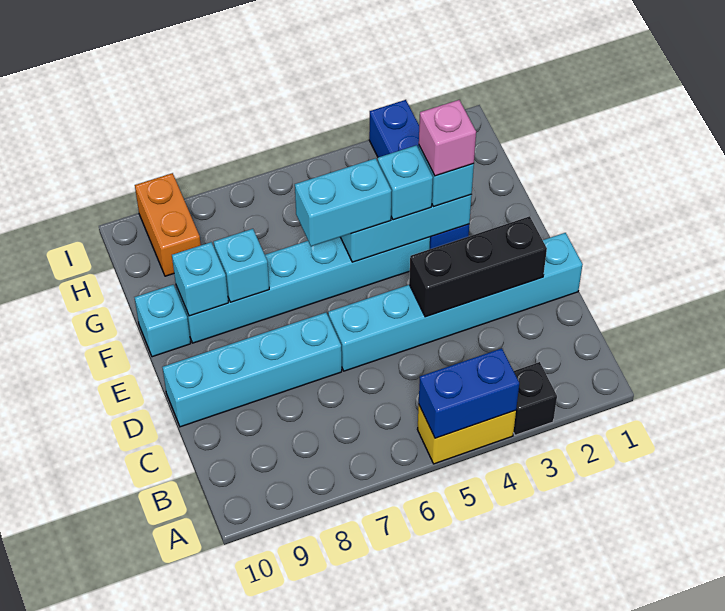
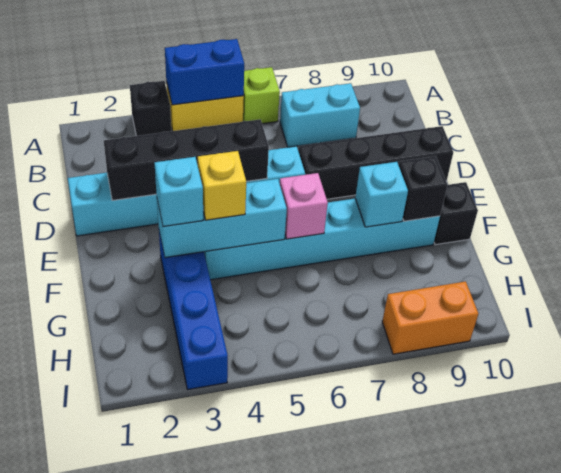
none -> lime brick A6 level 1
black brick D2:D4 level 2 -> black brick D2:D5 level 2
cyan brick D7:D10 level 1 -> black brick D7:D10 level 1
pink brick F3 level 4 -> pink brick F6 level 2
cyan brick F4 level 3 -> yellow brick F4 level 3
cyan brick F5:F6 level 3 -> cyan brick B7:B8 level 1
cyan brick F9 level 2 -> black brick F9 level 2
cyan brick F10 level 1 -> black brick F10 level 1
orange brick H9:I9 level 1 -> orange brick I8:I9 level 1

